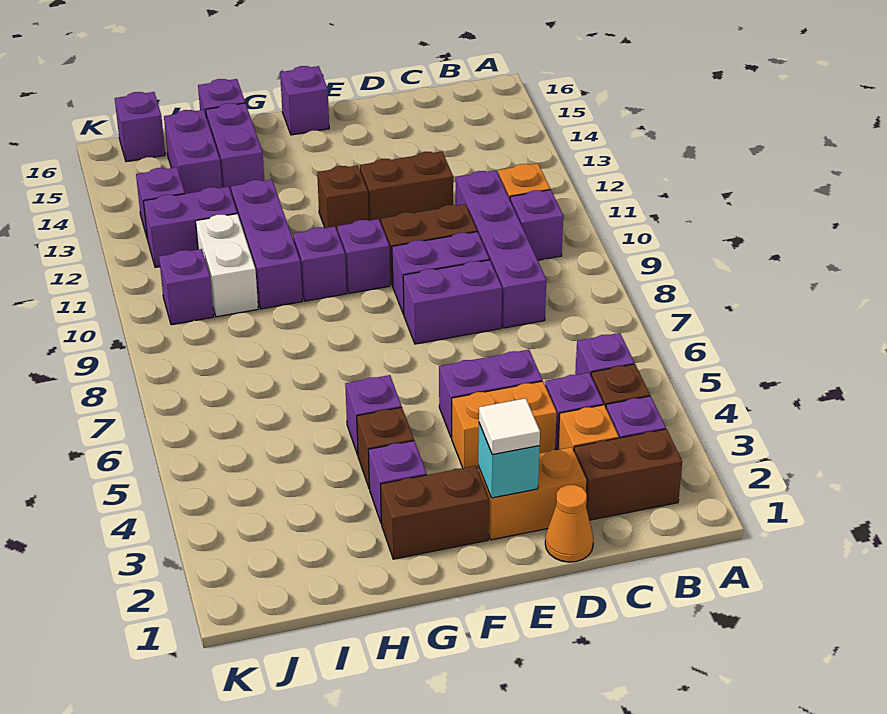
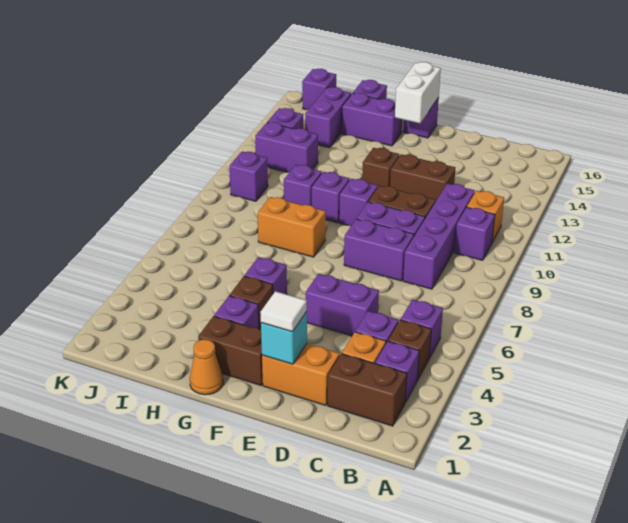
orange cone D1 level 1 -> orange cone G1 level 1
orange brick D4:E4 level 1 -> orange brick G8:H8 level 1
purple brick H10:H12 level 1 -> purple brick H10 level 1
purple brick H14:H15 level 1 -> purple brick G15:H15 level 1
white brick I10:I11 level 1 -> white brick F15:F16 level 2

